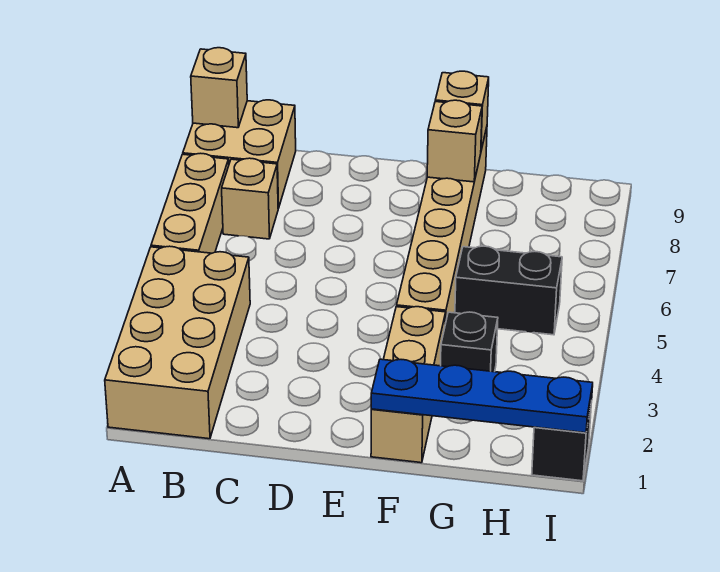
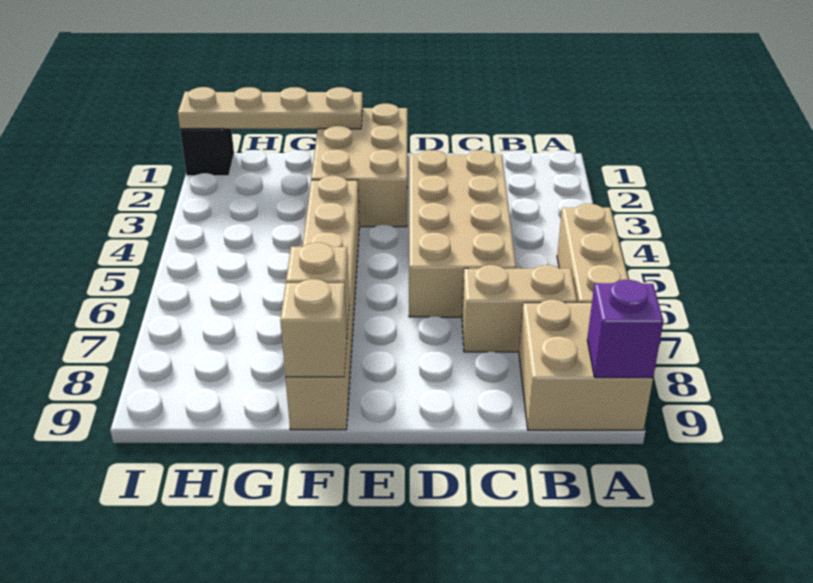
tan brick A1:B4 level 1 -> tan brick C3:D6 level 1
tan brick A9 level 2 -> purple brick A9 level 2
tan brick B7 level 1 -> tan brick B7:C7 level 1
tan brick F1:F3 level 1 -> tan brick E1:F3 level 1
blue plate F1:I1 level 2 -> tan plate F1:I1 level 2
black brick G3 level 1 -> none
black brick G5:H5 level 1 -> none

